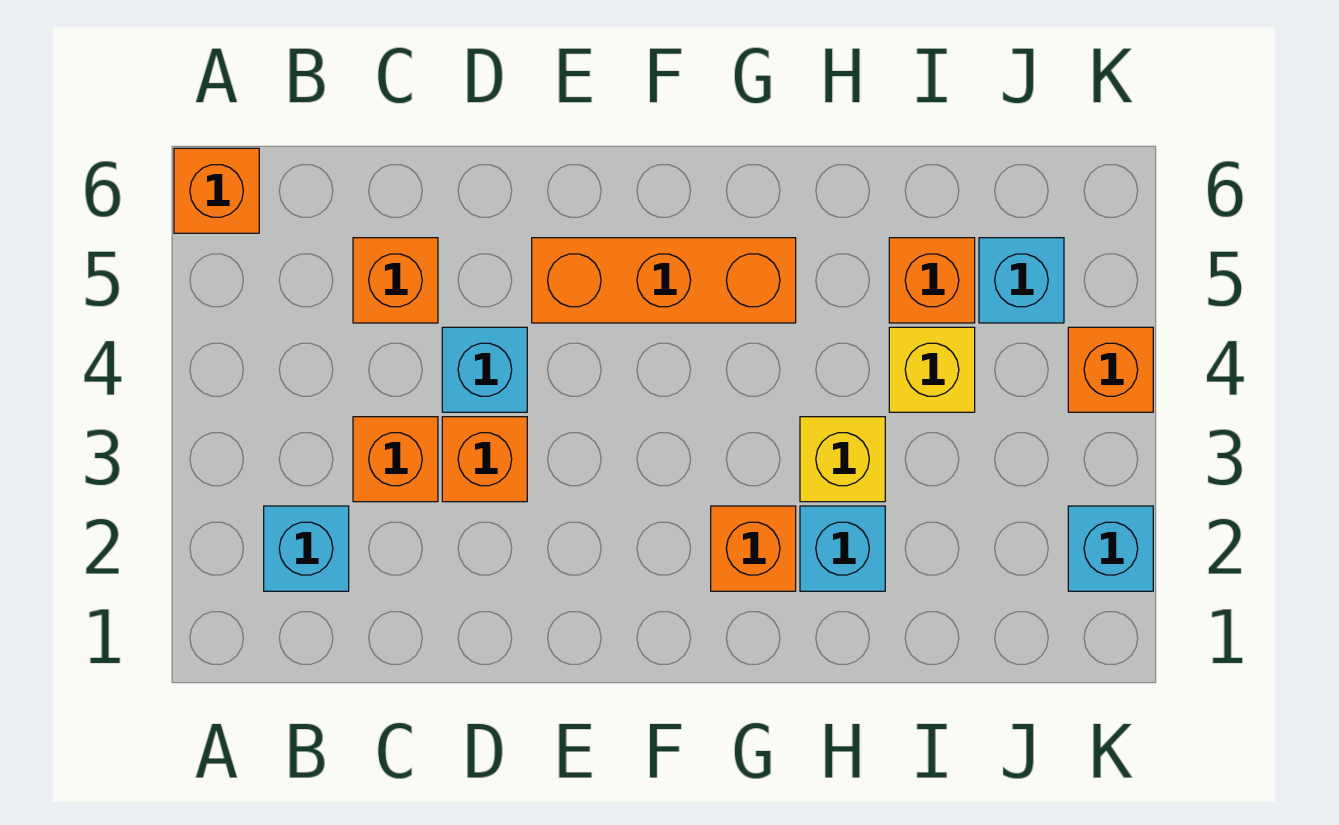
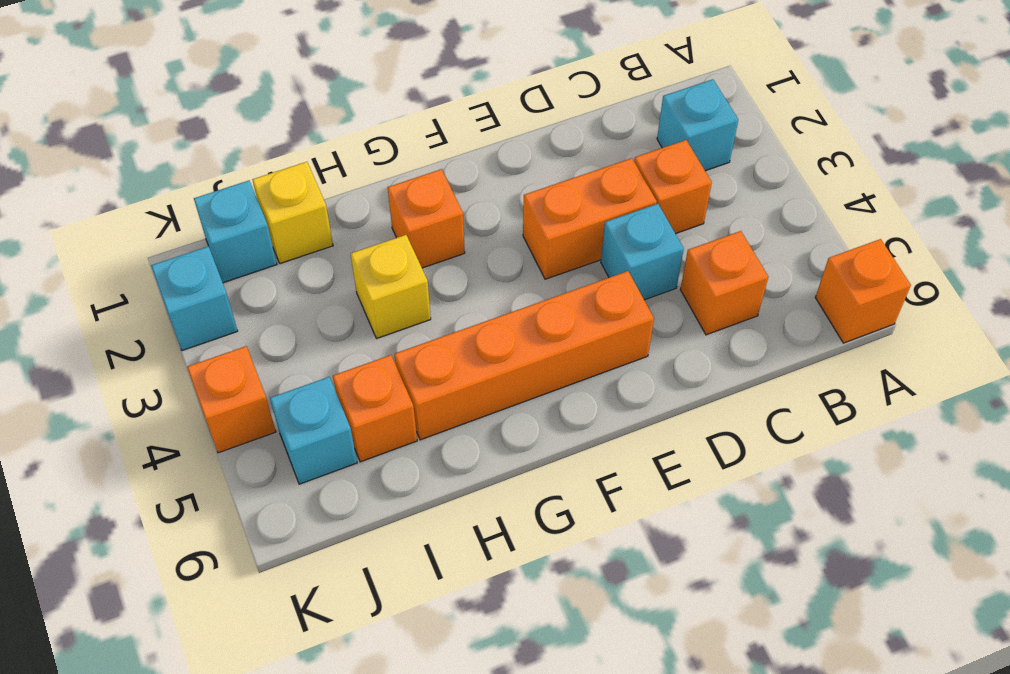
orange brick D3 level 1 -> orange brick D3:E3 level 1
orange brick E5:G5 level 1 -> orange brick E5:H5 level 1
cyan brick H2 level 1 -> cyan brick J1 level 1
yellow brick I4 level 1 -> yellow brick I1 level 1

